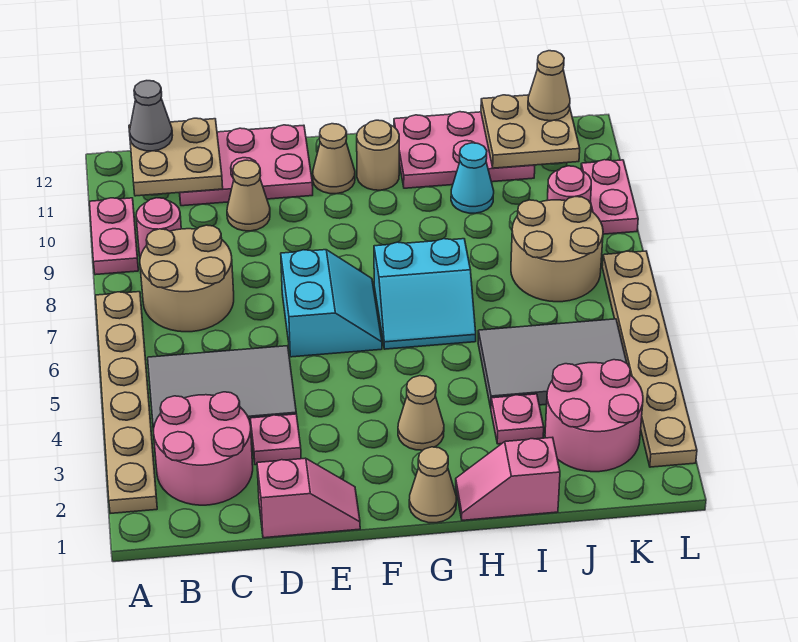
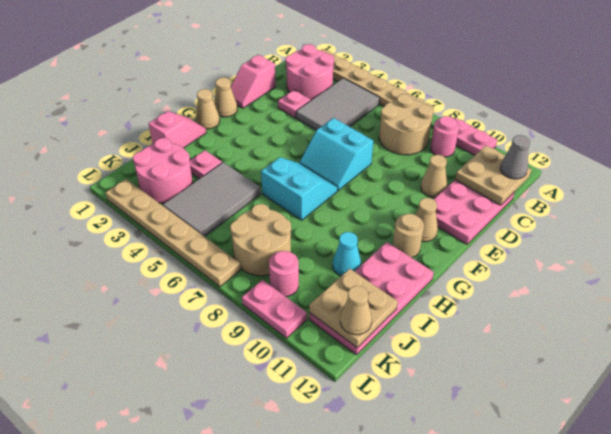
tan cone G3 level 1 -> tan cone F1 level 1
cyan slope G6:H7 level 1 top 7 -> cyan slope G6:H7 level 1 top H
pink plate H11:J12 level 1 -> pink plate H11:K12 level 1

